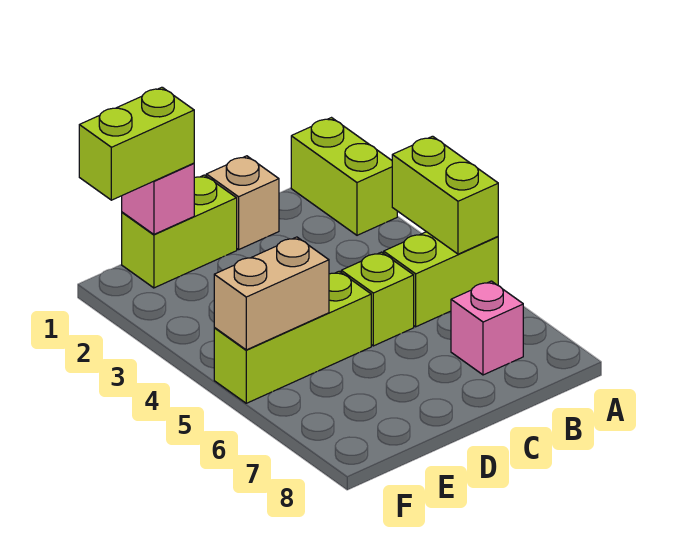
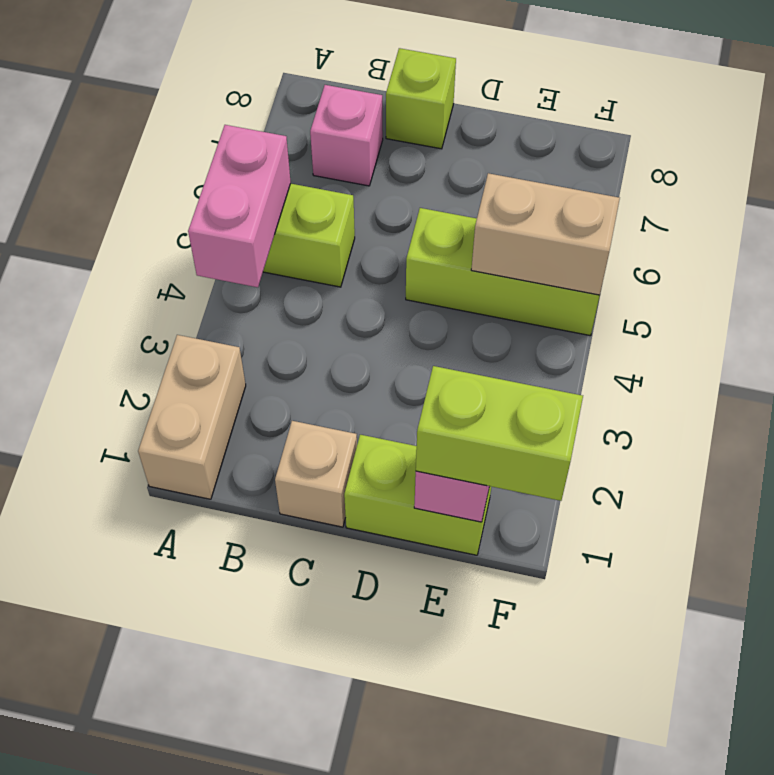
lime brick A1:A2 level 1 -> tan brick A1:A2 level 1
lime brick A4:A5 level 2 -> pink brick A4:A5 level 2
lime brick C5 level 1 -> lime brick C8 level 1

